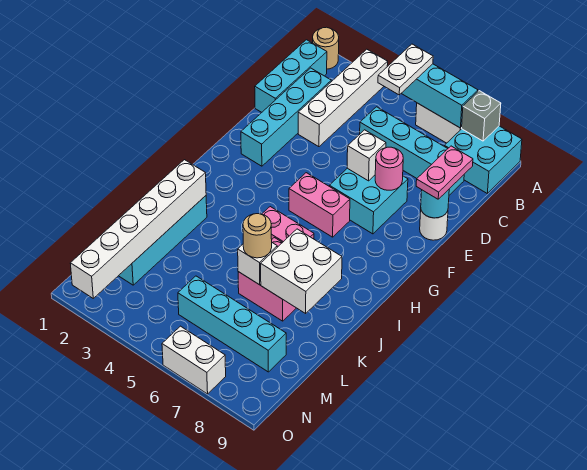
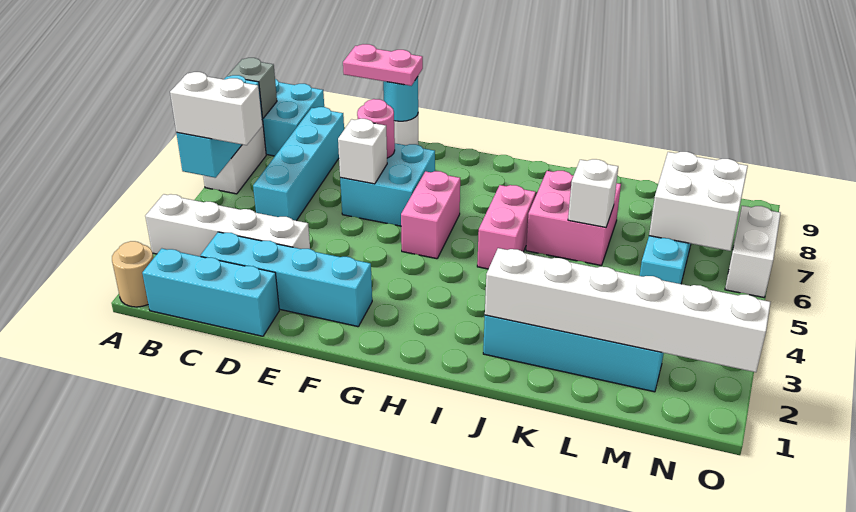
white plate A5:B5 level 3 -> white brick A5:B5 level 3
white brick J7:K8 level 2 -> white brick M6:N7 level 2
tan round brick K6 level 3 -> none

